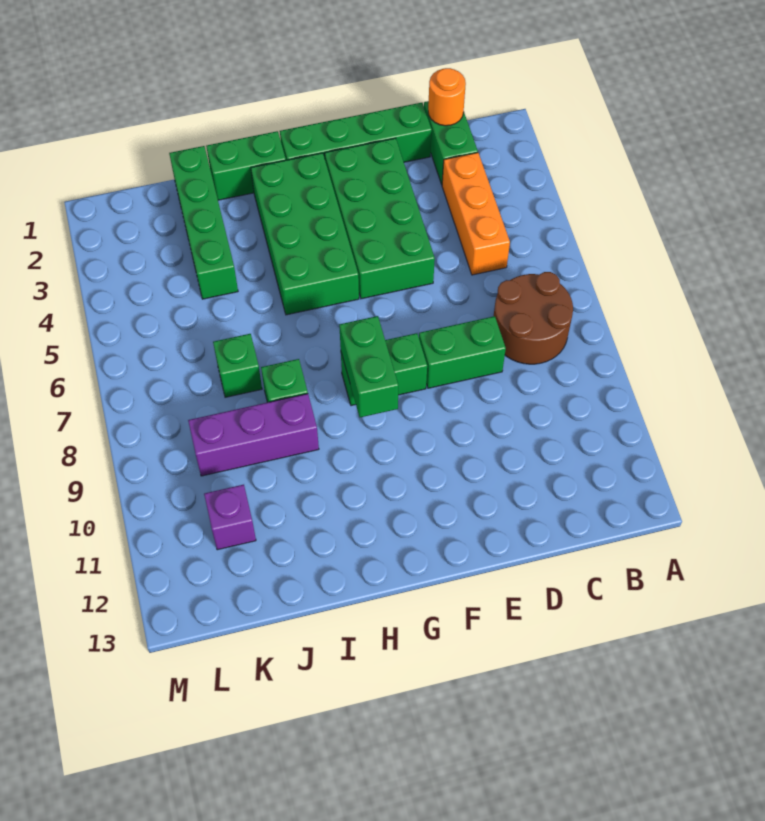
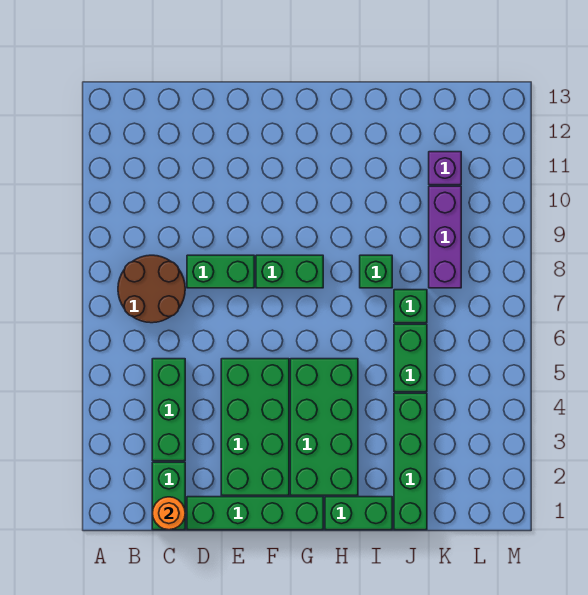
orange brick C3:C5 level 1 -> green brick C3:C5 level 1
green brick G8:G9 level 2 -> green brick J5:J6 level 1
purple brick I9:K9 level 1 -> purple brick K8:K10 level 1

